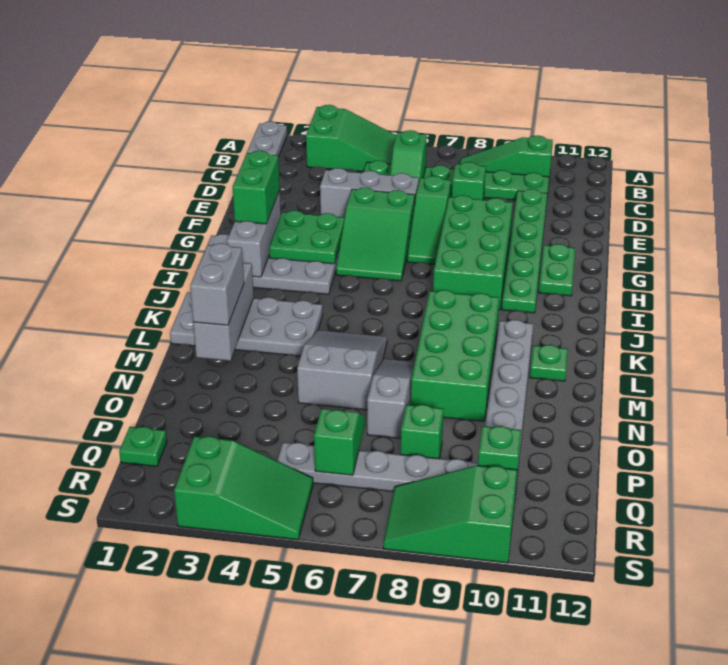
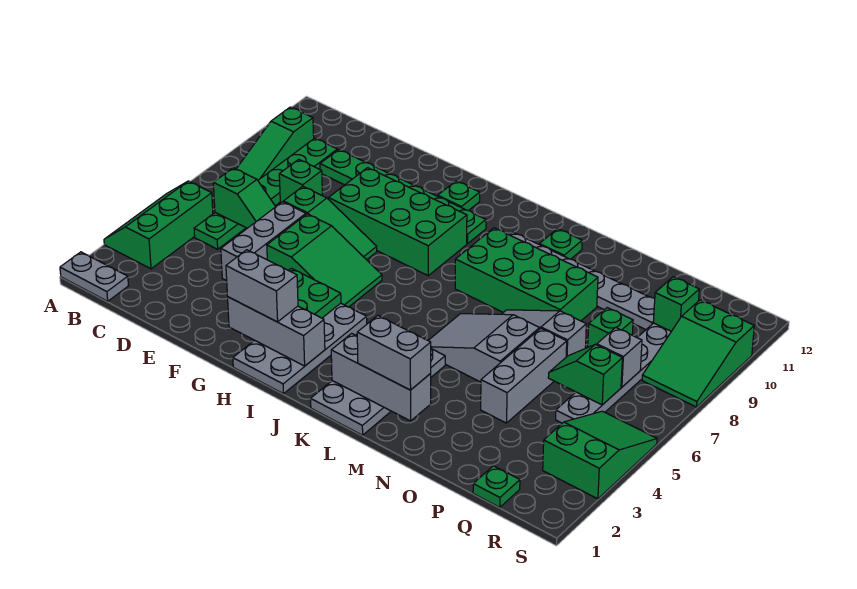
green slope A3:B5 level 1 top 3 -> green slope A3:B5 level 1 top B
green brick G2:H2 level 3 -> grey brick G2:H2 level 3
green plate G11:H11 level 1 -> green plate H11 level 1
none -> grey brick O4:O6 level 1
none -> grey brick Q7 level 2

